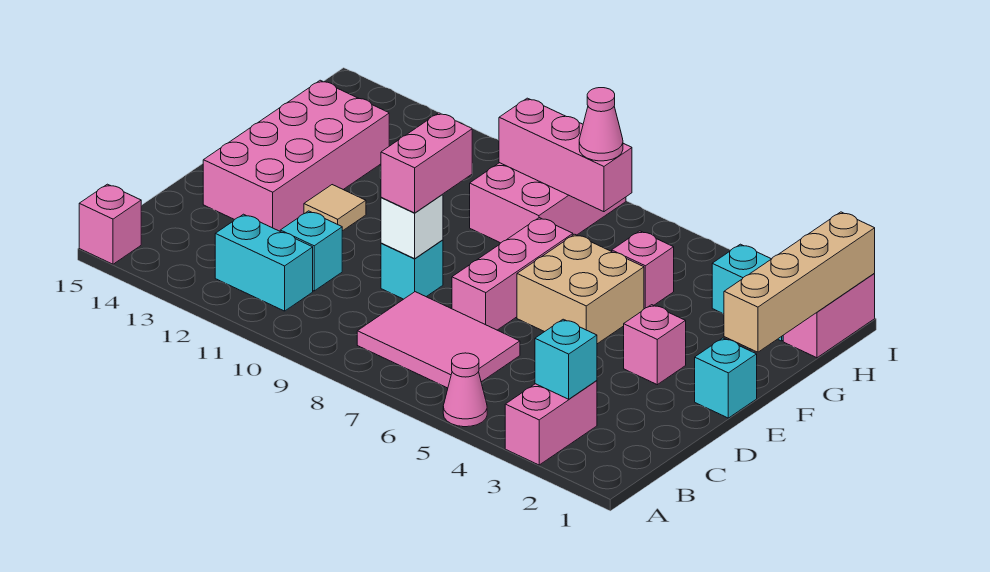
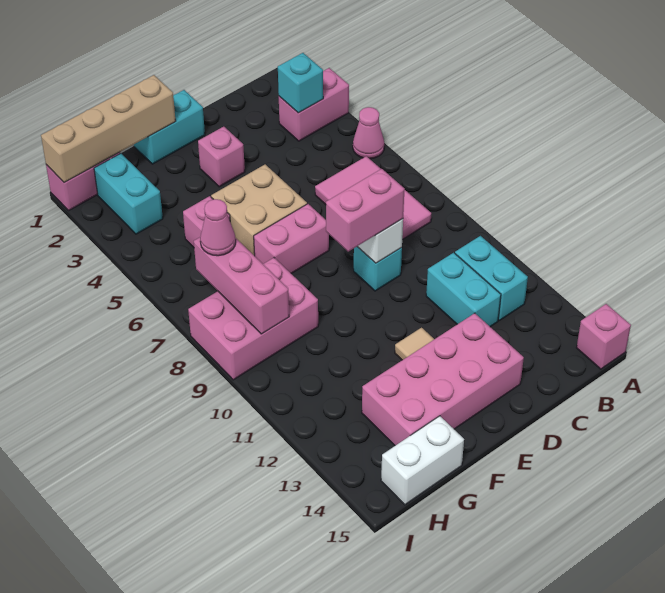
cyan brick C11 level 1 -> cyan brick C11:C12 level 1
pink brick D7:F7 level 1 -> pink brick E7:F7 level 1
cyan brick E1 level 1 -> cyan brick E1:F1 level 1
none -> white brick G15:H15 level 1

